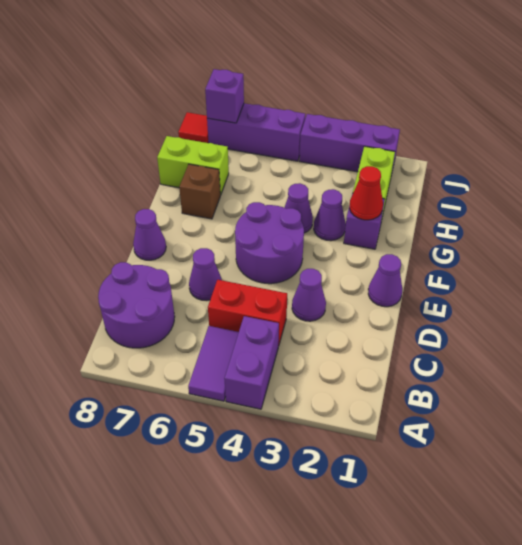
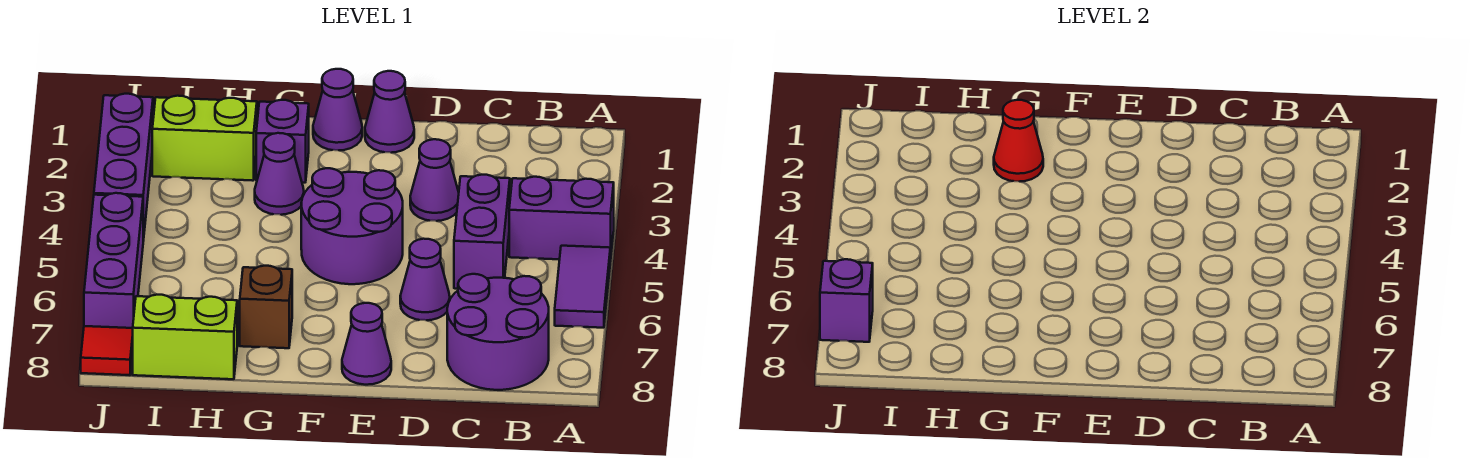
purple tile A5:B5 level 1 -> purple tile A5:A6 level 1
red brick C4:C5 level 1 -> purple brick C4:C5 level 1
purple cone G4 level 1 -> purple cone F1 level 1
lime brick H7:H8 level 1 -> lime brick H8:I8 level 1

